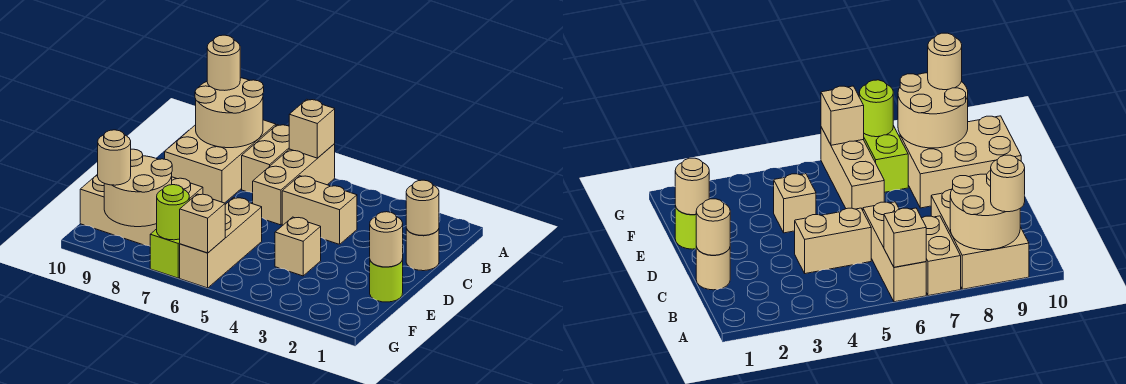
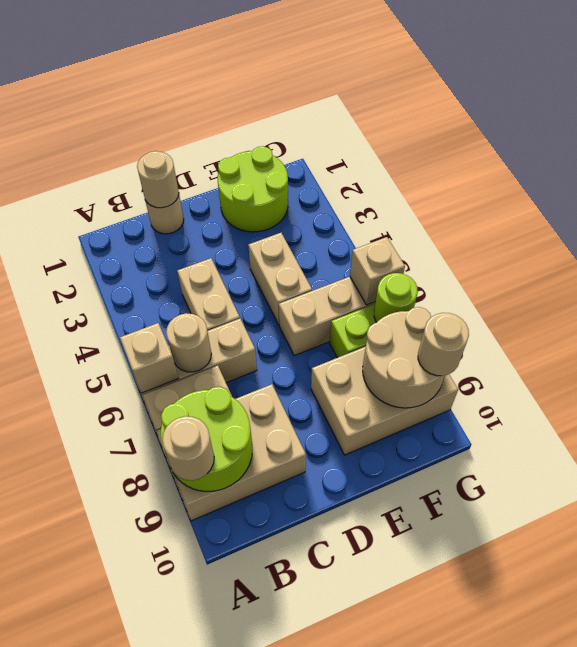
tan round brick A8:B9 level 2 -> lime round brick A8:B9 level 2
lime round brick E1 level 1 -> lime round brick E1:F2 level 1
tan round brick E1 level 2 -> tan round brick B6 level 2
tan brick E4 level 1 -> tan brick E4:E5 level 1
tan brick E8:F10 level 1 -> tan brick E8:G9 level 1

